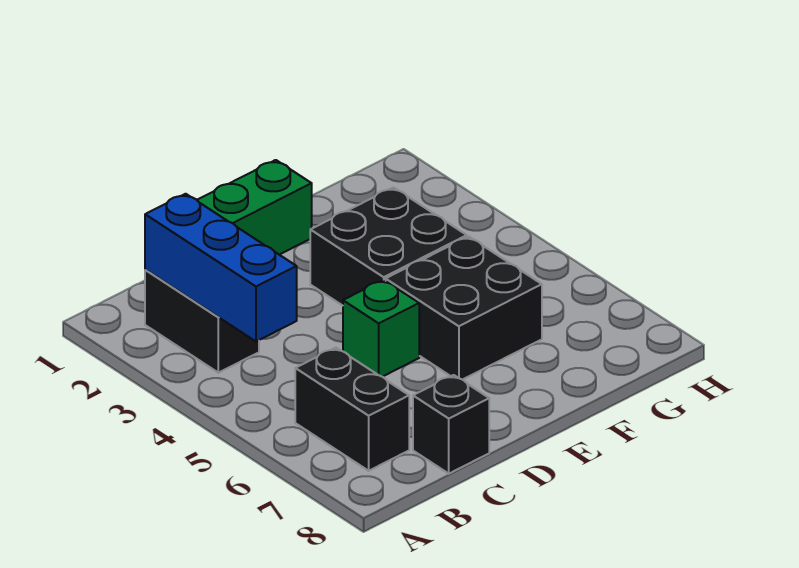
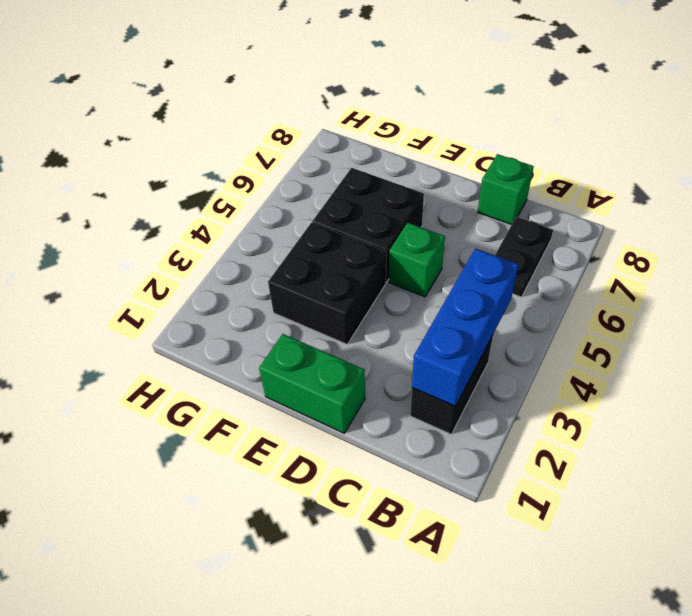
black brick B6:B7 level 1 -> black plate B6:B7 level 1
black brick C8 level 1 -> green brick C8 level 1

